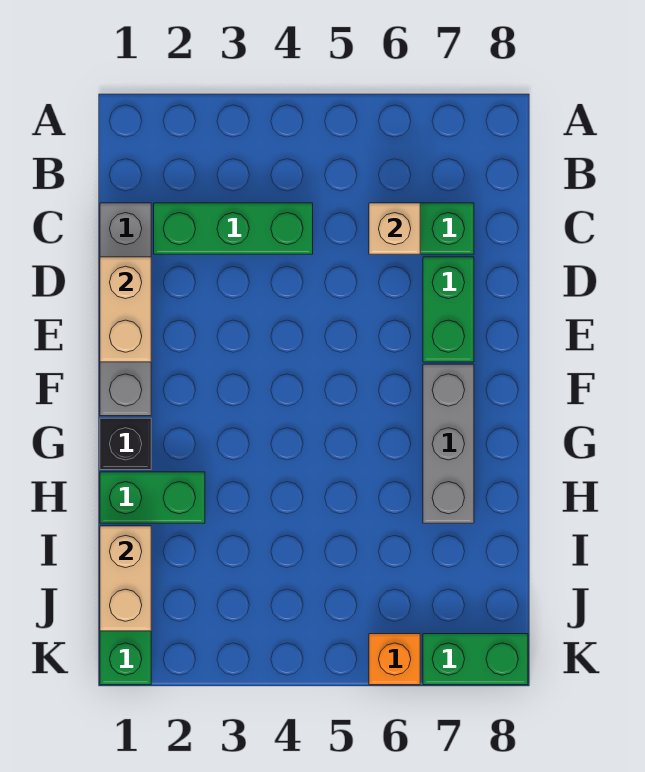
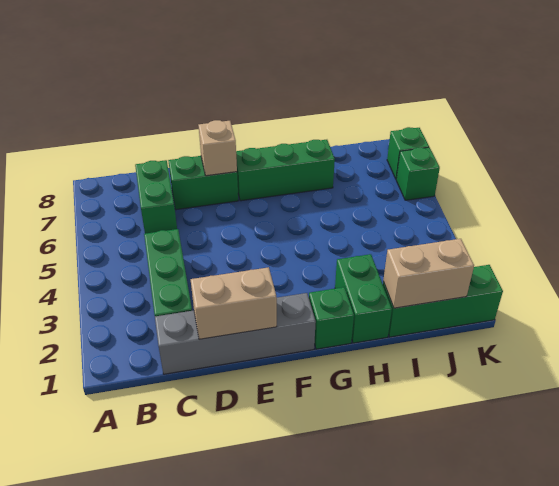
tan brick C6 level 2 -> tan brick E7 level 2
grey brick F7:H7 level 1 -> green brick F7:H7 level 1
black brick G1 level 1 -> green brick G1 level 1
orange brick K6 level 1 -> green brick K6 level 1
green brick K7:K8 level 1 -> green brick K7 level 1

